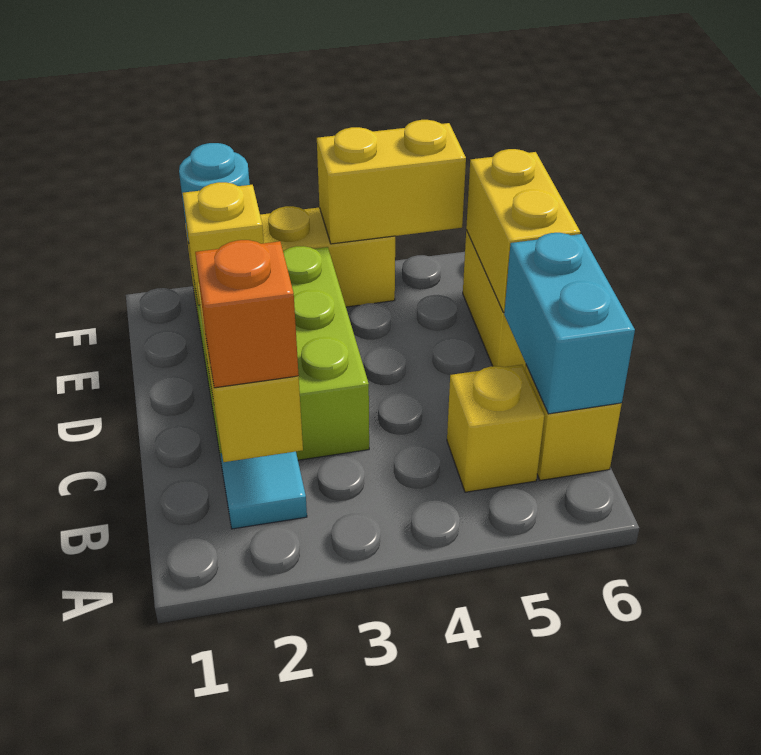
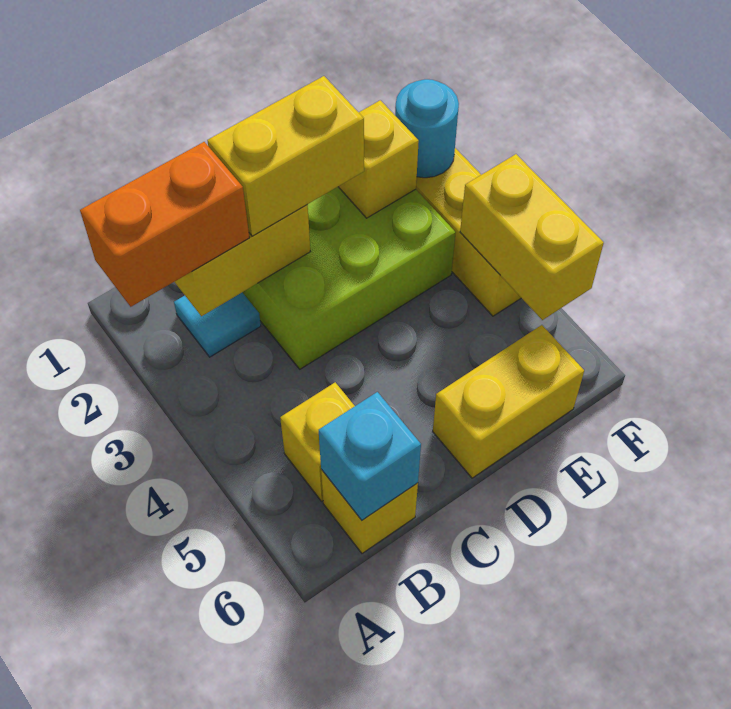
orange brick B2 level 3 -> orange brick A2:B2 level 3
cyan brick B6:C6 level 2 -> cyan brick B6 level 2
yellow brick D6:E6 level 2 -> yellow brick C2:D2 level 3

